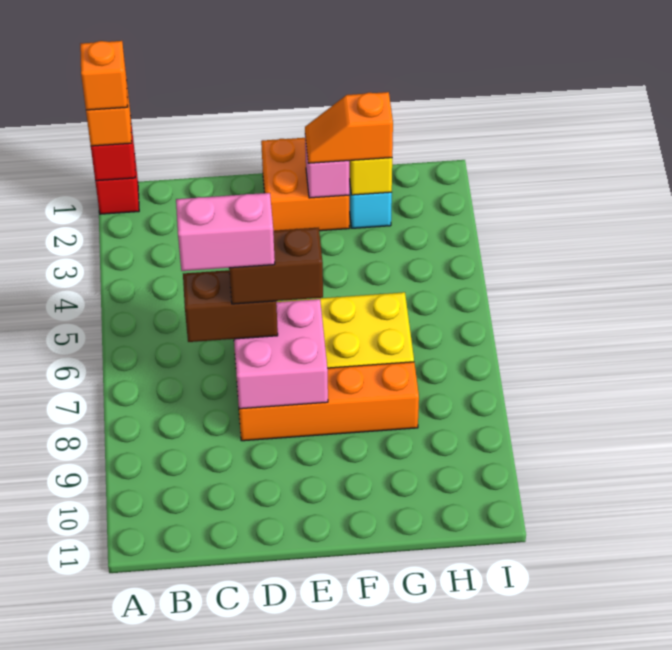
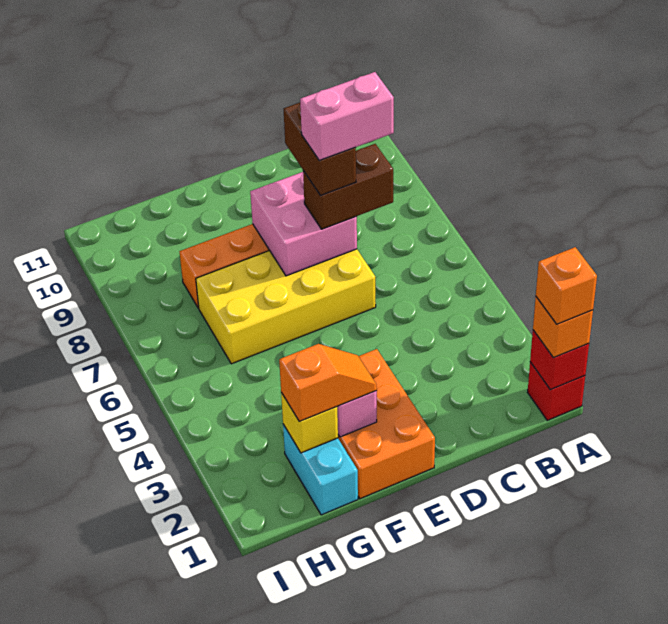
brown brick D7:E7 level 4 -> brown brick D7:D8 level 4
orange brick E1:F2 level 1 -> orange brick E1:F3 level 1

